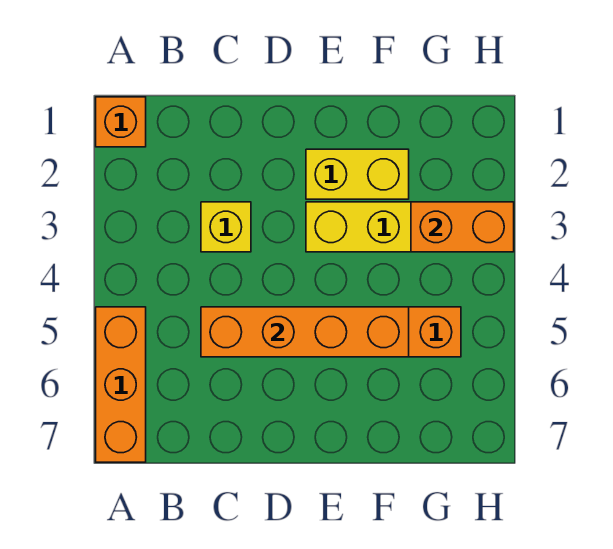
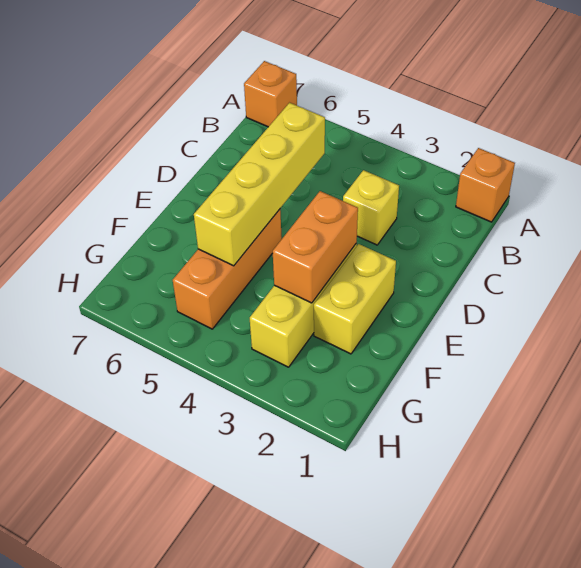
orange brick A5:A7 level 1 -> orange brick A7 level 1
orange brick C5:F5 level 2 -> yellow brick C5:F5 level 2
orange brick G3:H3 level 2 -> orange brick E3:F3 level 2

